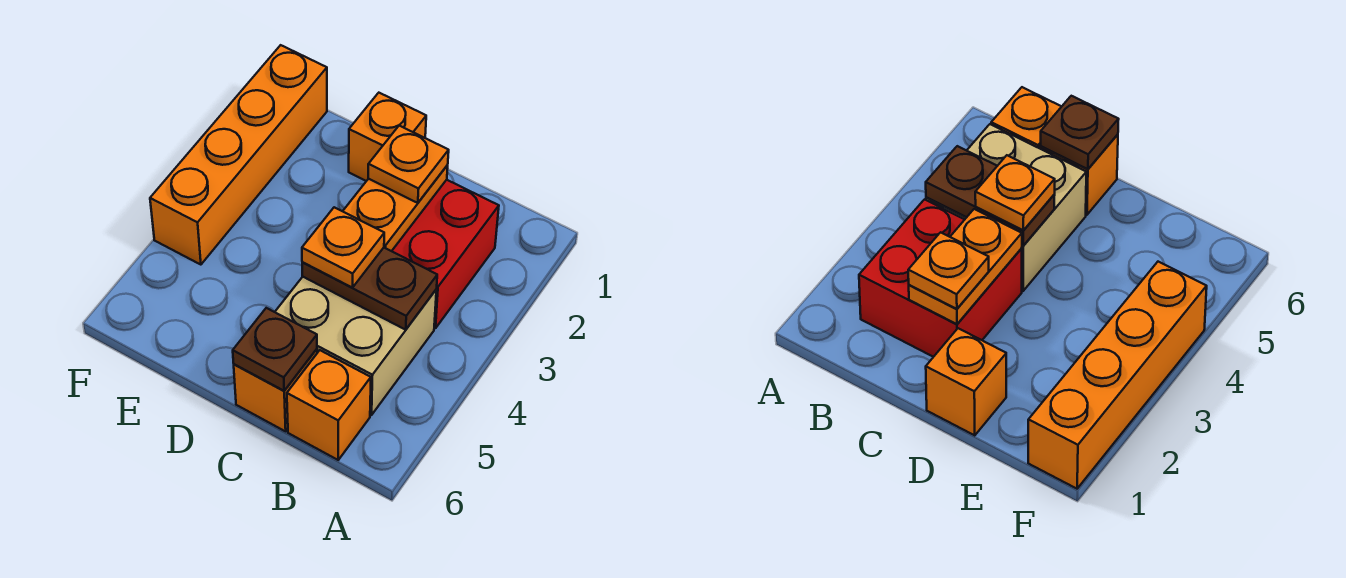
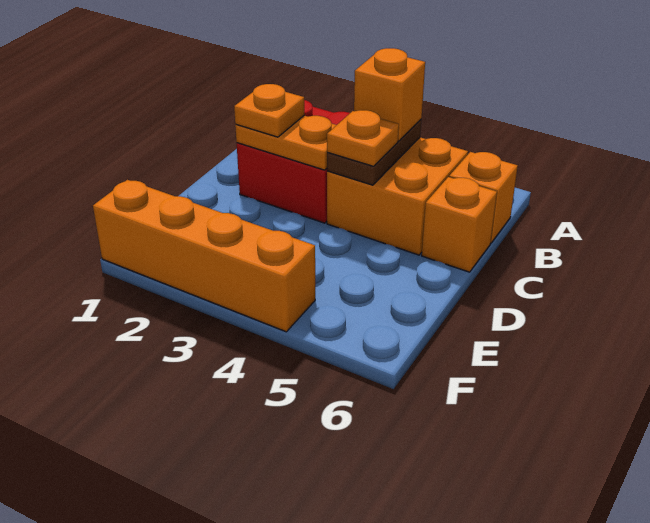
tan brick B4:C5 level 1 -> orange brick B4:C5 level 1
brown plate C6 level 2 -> none
orange brick D1 level 1 -> orange brick B4 level 3

